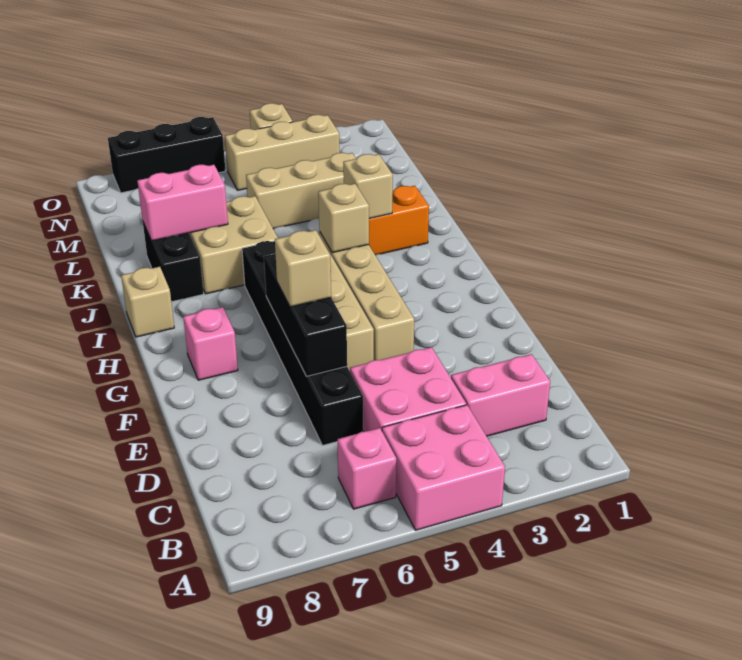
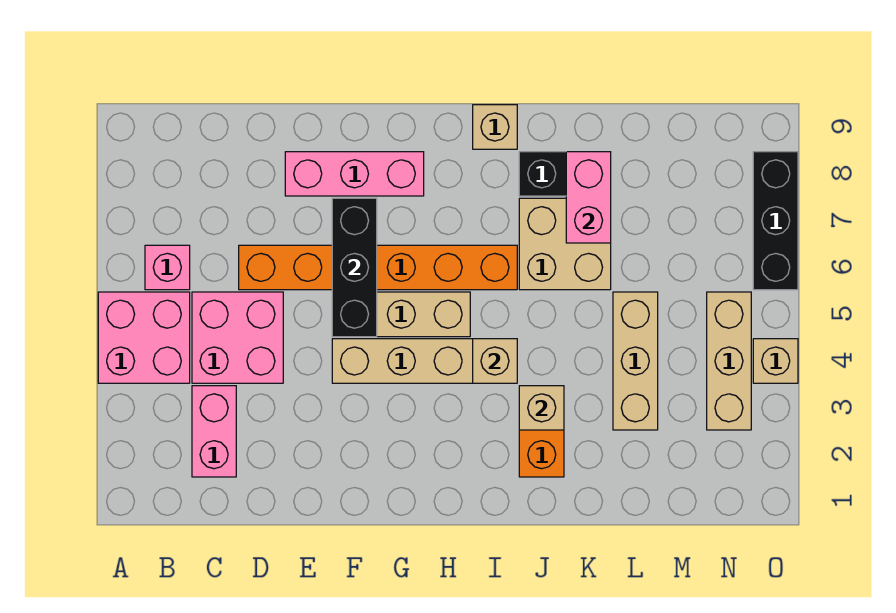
black brick D6:I6 level 1 -> orange brick D6:I6 level 1
black brick E6:G6 level 2 -> black brick F5:F7 level 2
tan brick F6 level 3 -> none
pink brick G8 level 1 -> pink brick E8:G8 level 1

